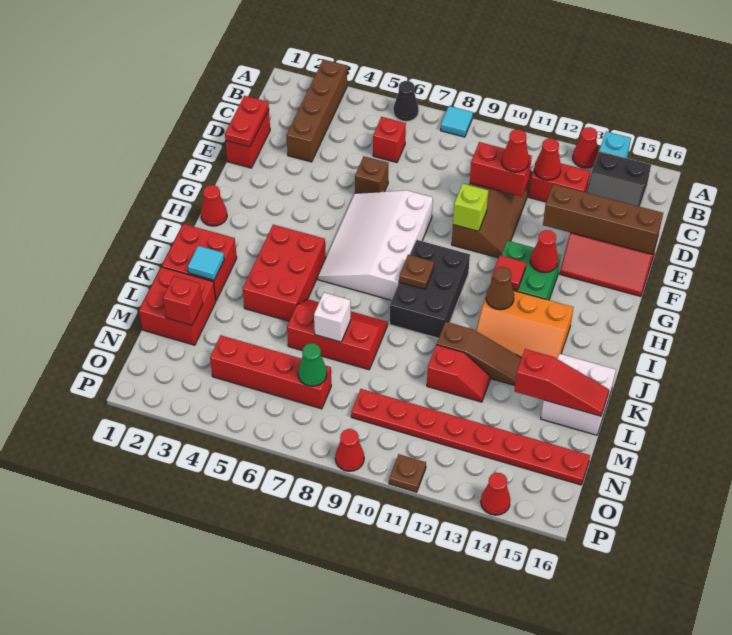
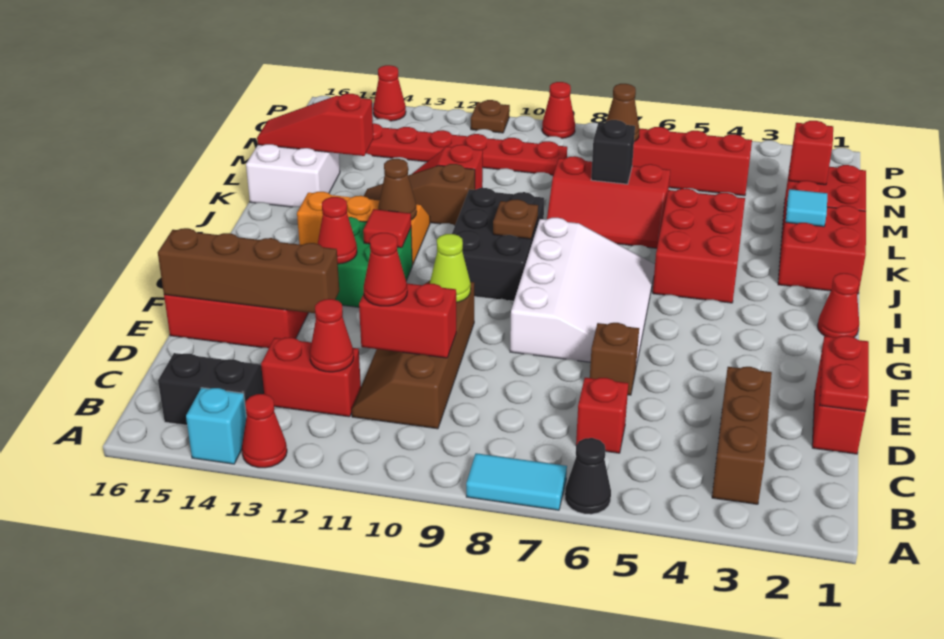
brown brick A3:D3 level 1 -> brown brick B3:D3 level 1
cyan tile A8 level 1 -> cyan tile A7:A8 level 1
lime brick F10 level 2 -> lime cone F10 level 2
white brick L7 level 2 -> black brick L7 level 2
green cone N7 level 2 -> brown cone N7 level 2

